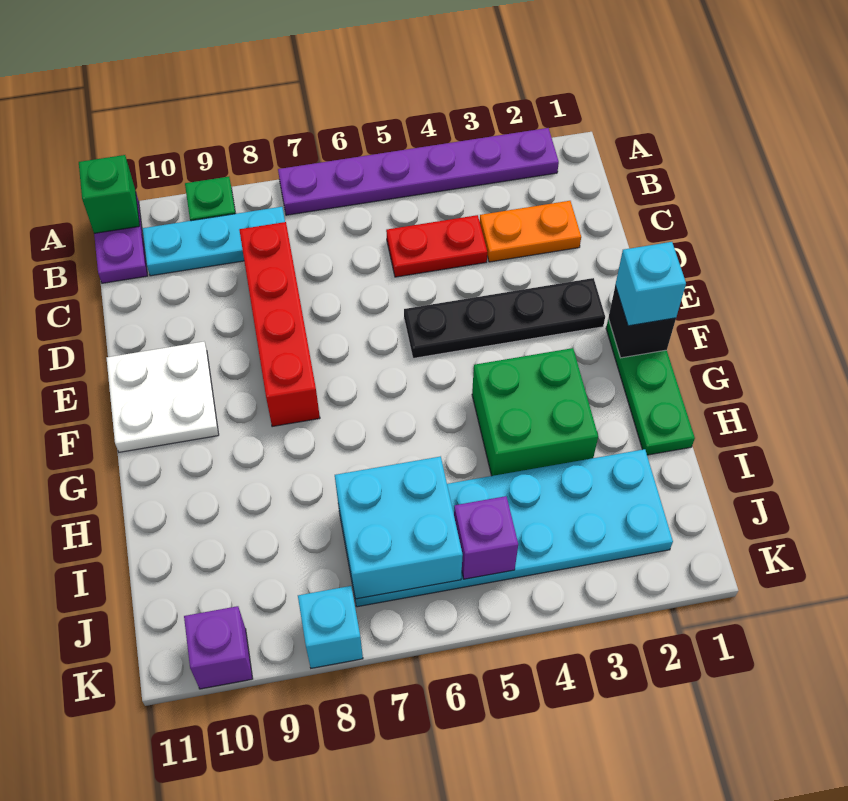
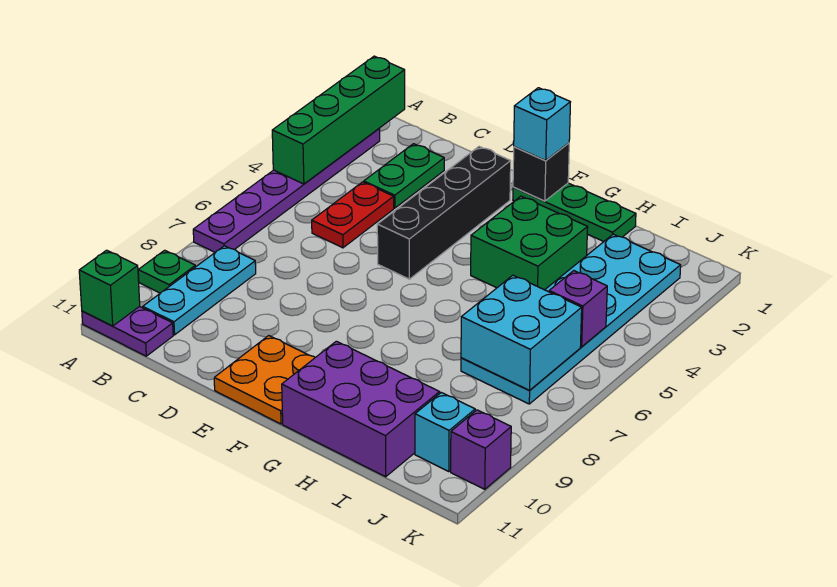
none -> green brick A1:A4 level 2
orange plate C2:C3 level 1 -> green plate C2:C3 level 1
red brick C8:F8 level 1 -> none
black plate E2:E5 level 1 -> black brick E2:E5 level 1
white plate E10:F11 level 1 -> orange plate E10:F11 level 1
none -> purple brick G10:I11 level 1
cyan brick K8 level 1 -> cyan brick J10 level 1

